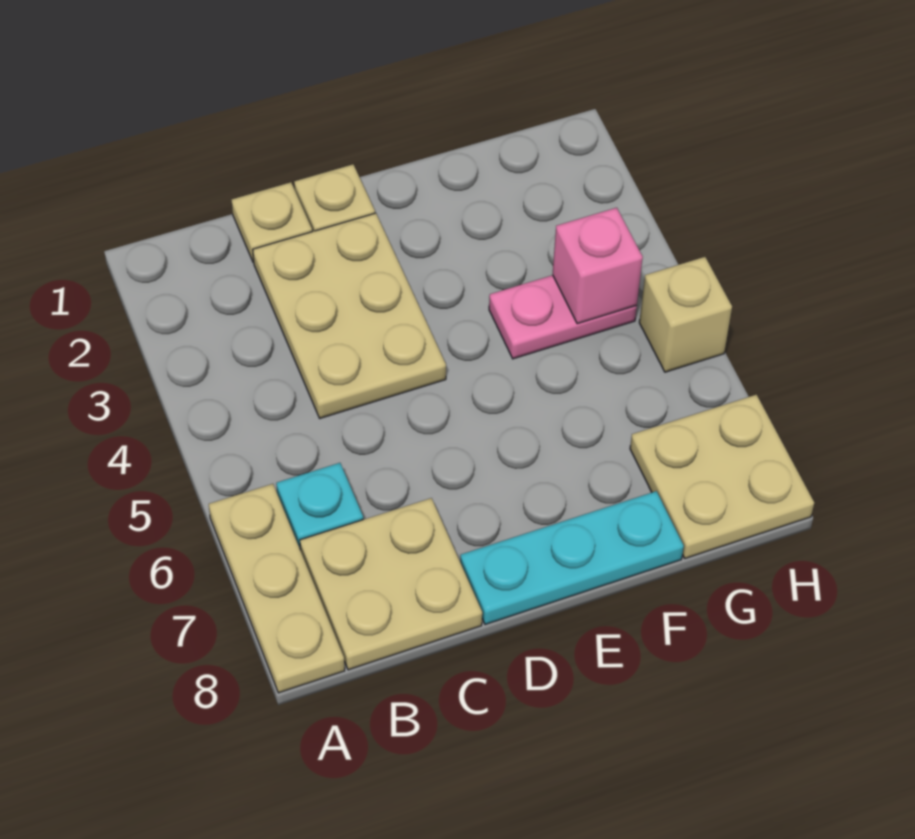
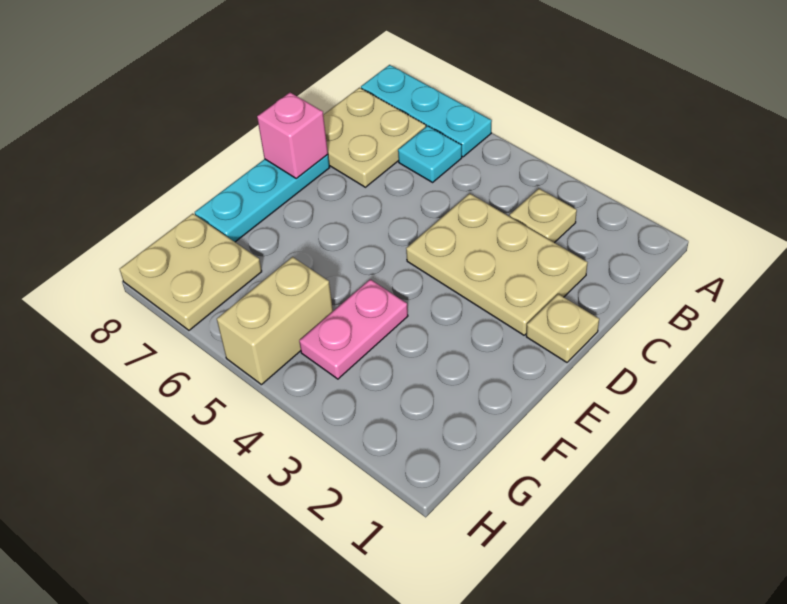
tan plate A6:A8 level 1 -> cyan plate A6:A8 level 1
tan plate C1 level 1 -> tan plate B3 level 1
pink brick G4 level 2 -> pink brick D8 level 2
tan brick H5 level 1 -> tan brick G5:H5 level 1

